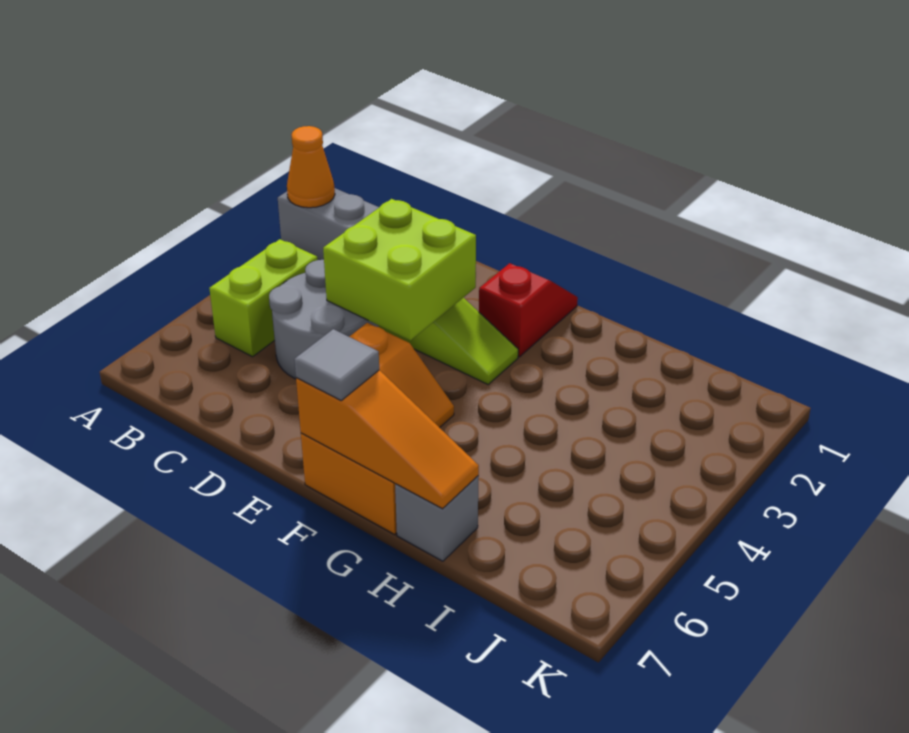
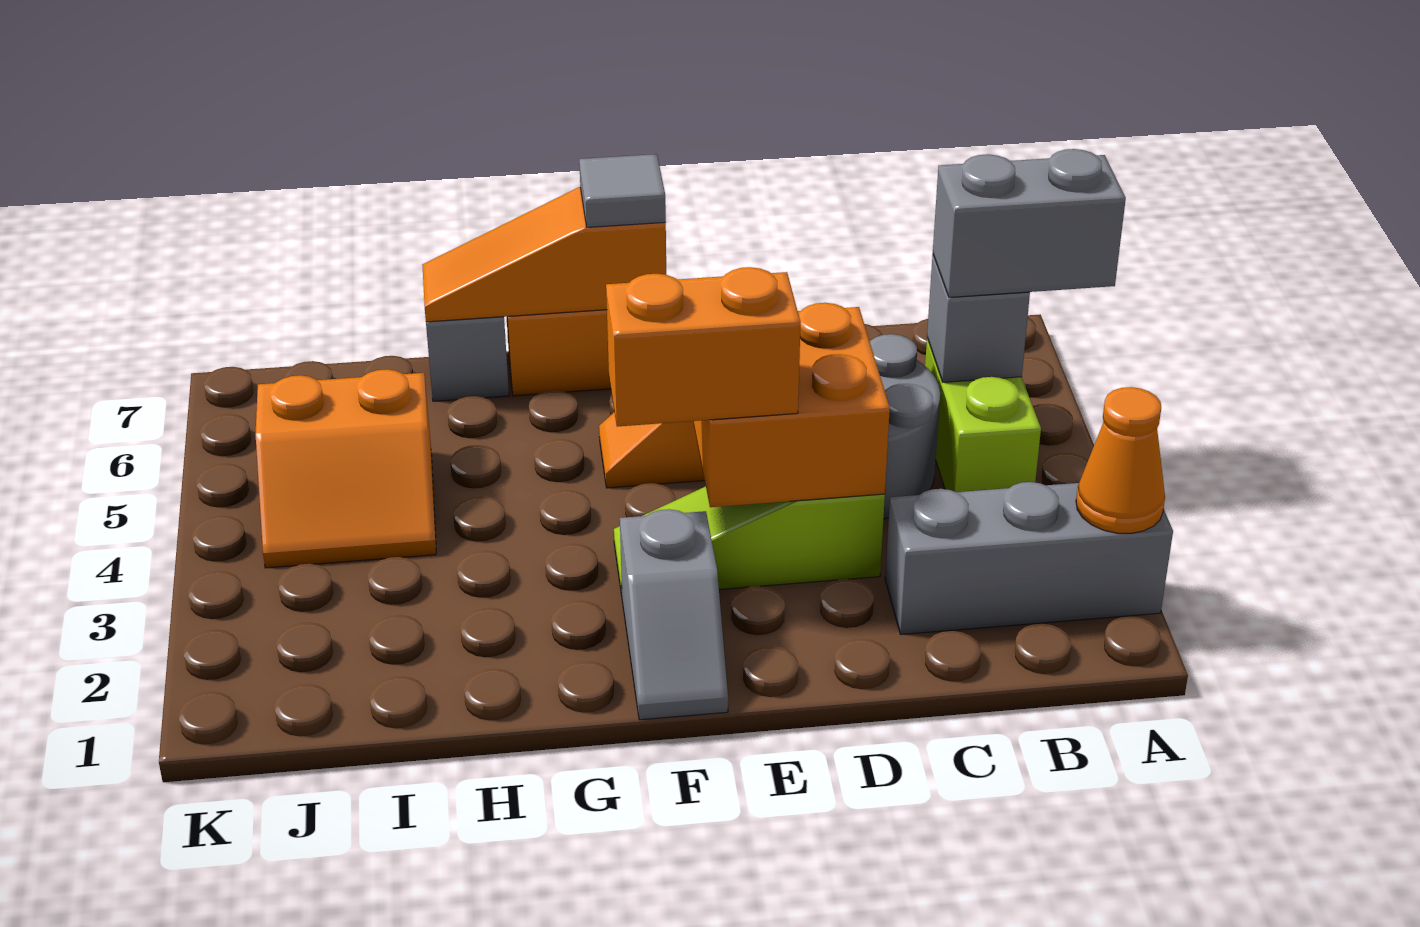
none -> grey brick A5:B5 level 3
none -> grey brick B5 level 2
lime brick D3:E4 level 2 -> orange brick D3:E4 level 2
none -> orange brick E3:F3 level 3
red slope F1:F2 level 1 top 2 -> grey slope F1:F2 level 1 top 2
none -> orange slope I4:J5 level 1 top 5

